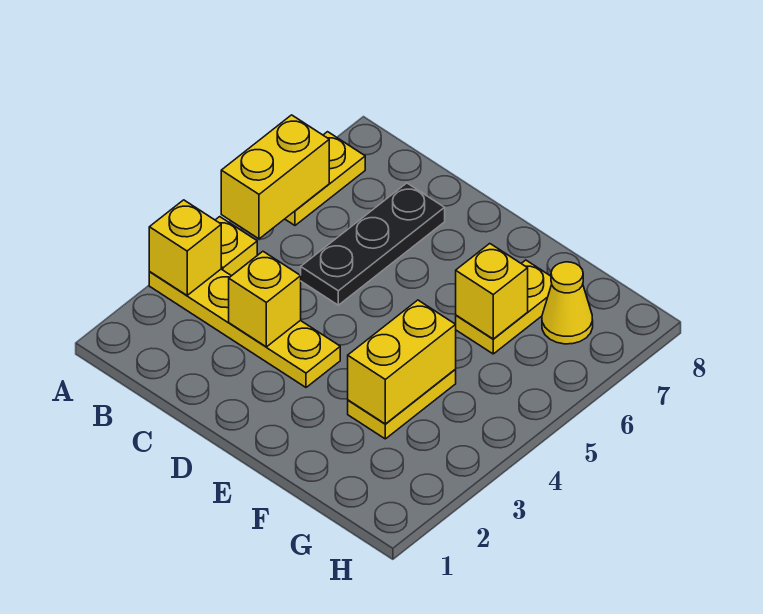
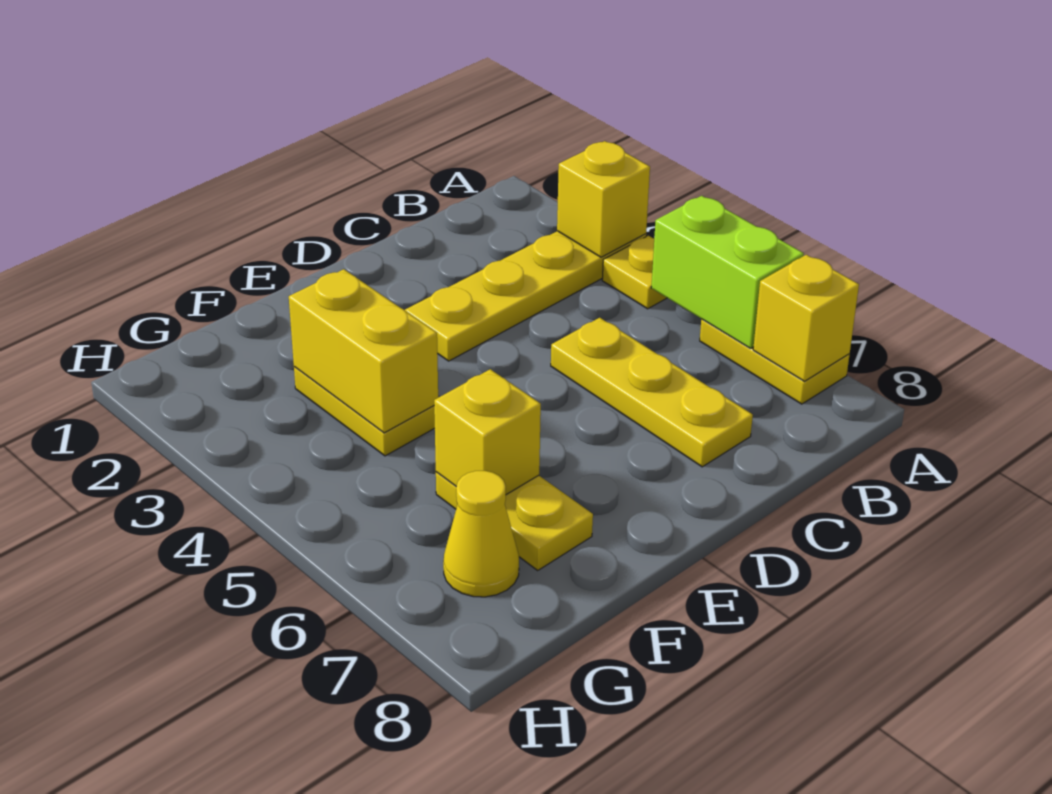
yellow brick A5:A6 level 2 -> lime brick A5:A6 level 2
yellow brick C3 level 2 -> yellow brick A7 level 2
black plate C5:C7 level 1 -> yellow plate C5:C7 level 1

